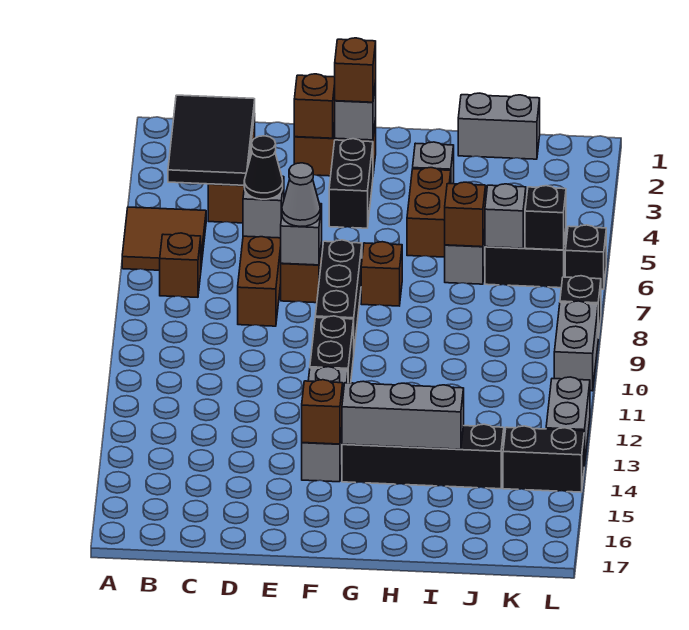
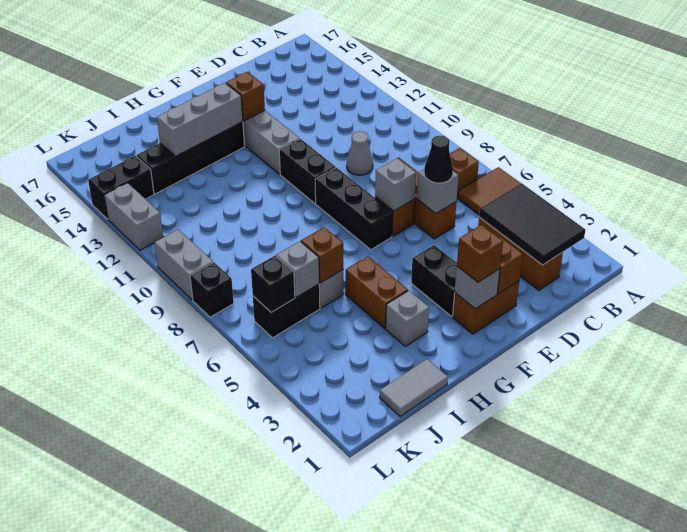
grey cone E7 level 3 -> grey cone D10 level 1
brown brick G7 level 1 -> none
grey brick I1:J1 level 1 -> grey tile I1:J1 level 1
black brick L6 level 1 -> none

